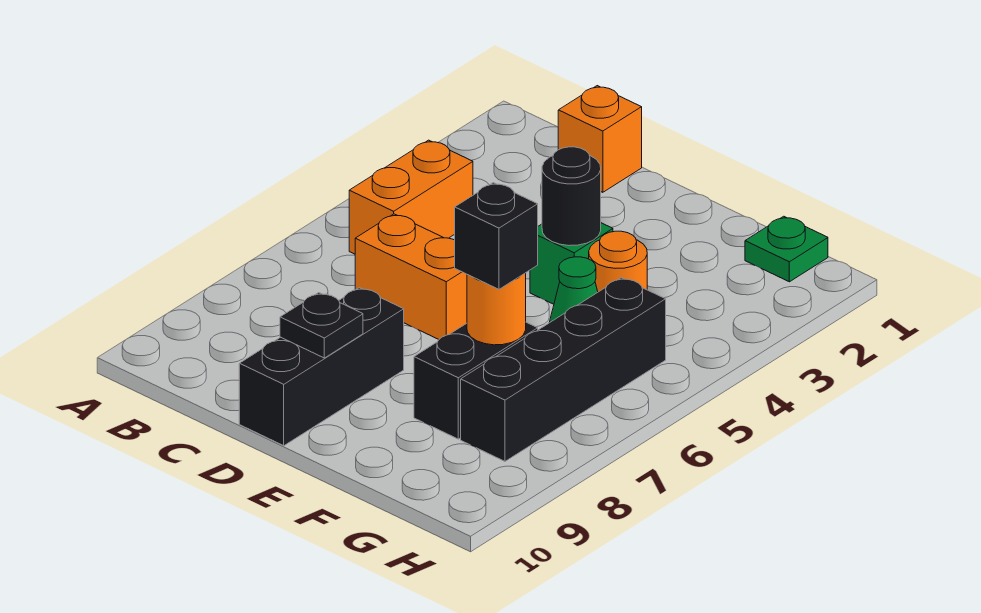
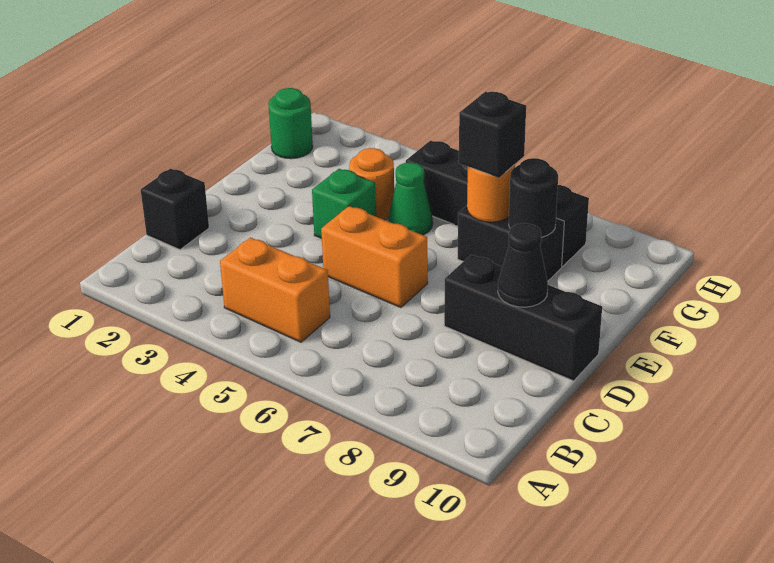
orange brick C1 level 1 -> black brick C1 level 1
orange brick C6:D6 level 1 -> orange brick D5:D6 level 1
black plate D9 level 2 -> black cone D9 level 2
black round brick E4 level 2 -> black round brick F8 level 2
green plate G1 level 1 -> green round brick G1 level 1

